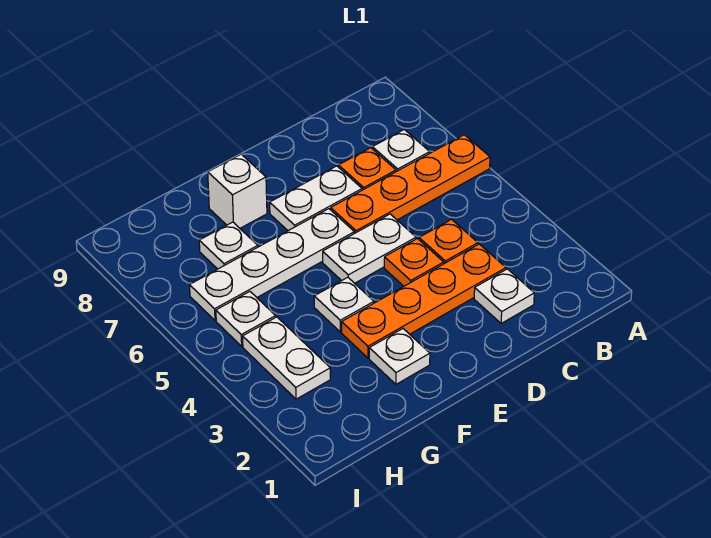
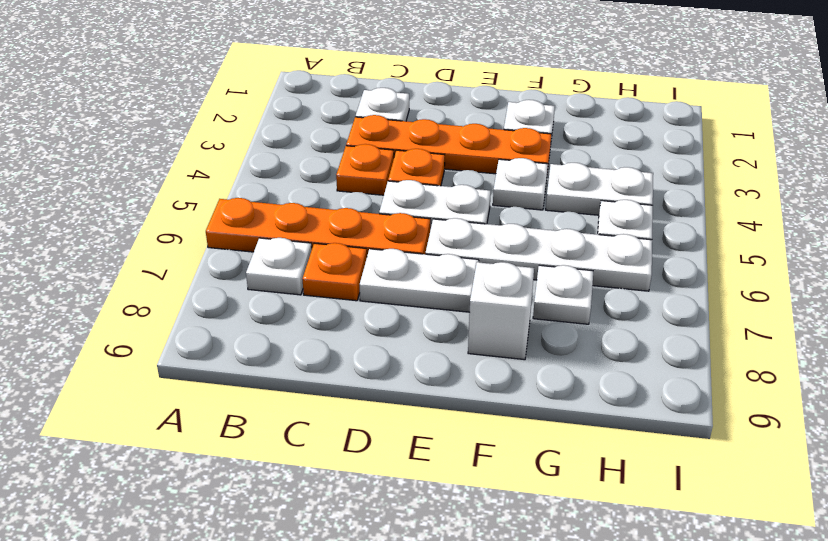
white plate H3:H4 level 1 -> white plate G4:H4 level 1

